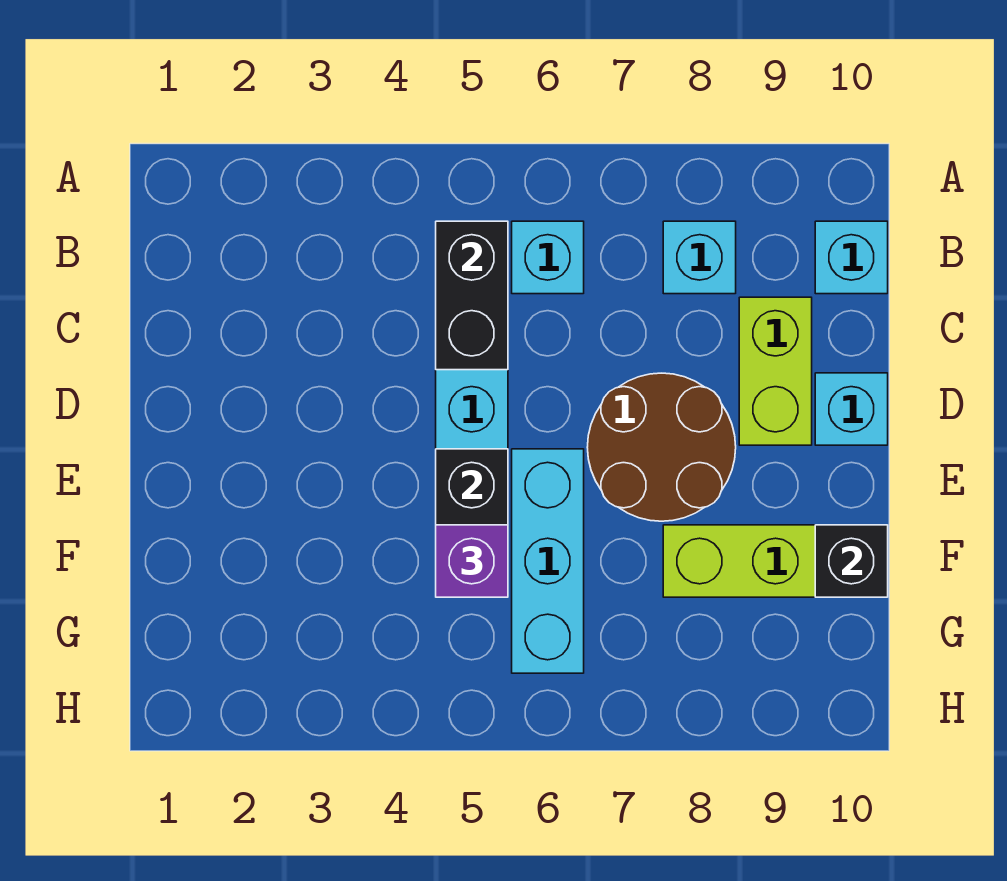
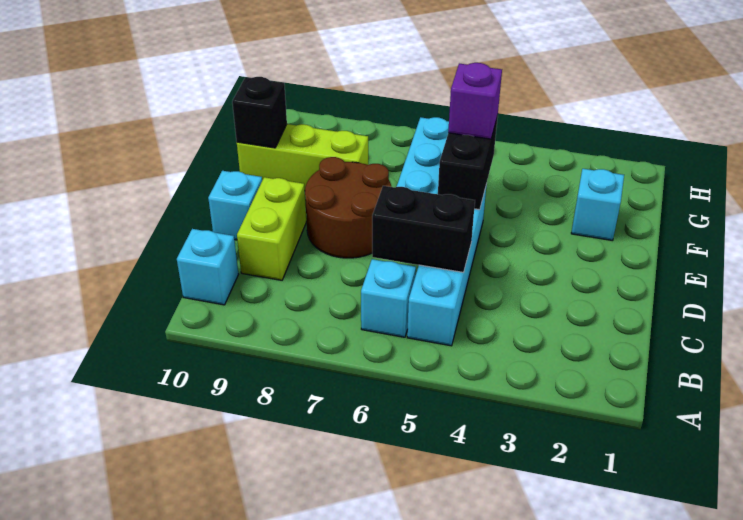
black brick B5:C5 level 2 -> black brick C5:C6 level 2
cyan brick B8 level 1 -> cyan brick F2 level 1

